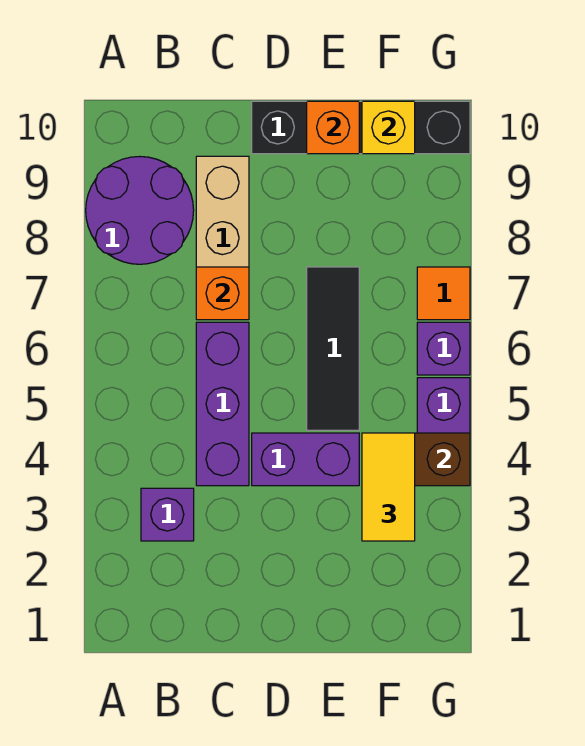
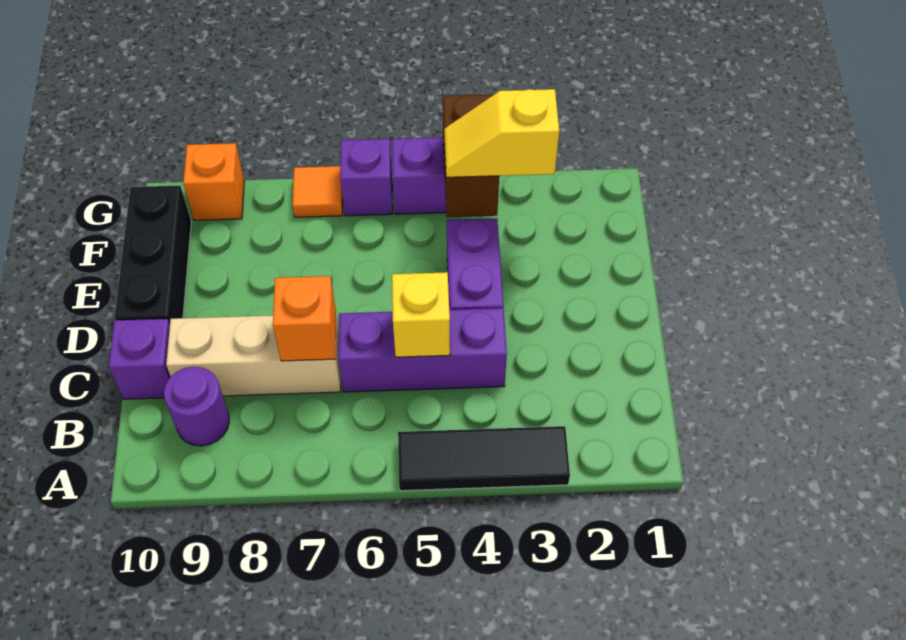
purple round brick A8:B9 level 1 -> purple round brick B9 level 1
purple brick B3 level 1 -> purple brick C10 level 1
black brick D10:G10 level 1 -> black brick D10:F10 level 1
black tile E5:E7 level 1 -> black tile A3:A5 level 1
orange brick E10 level 2 -> orange brick G9 level 1
yellow tile F3:F4 level 3 -> yellow slope F3:F4 level 3 top 3
yellow brick F10 level 2 -> yellow brick C5 level 2

